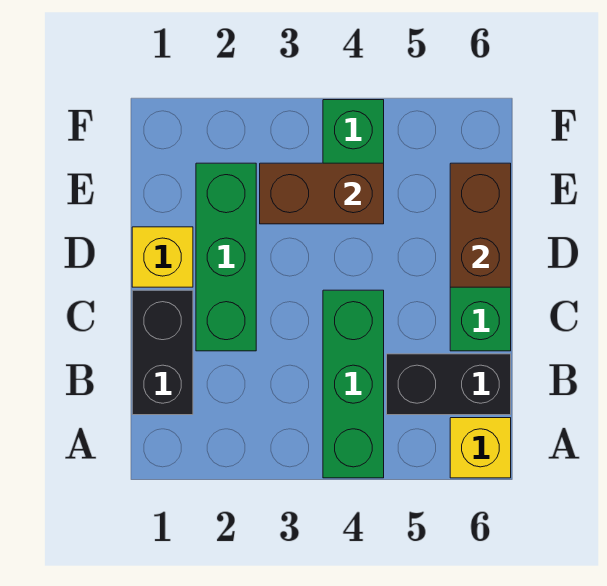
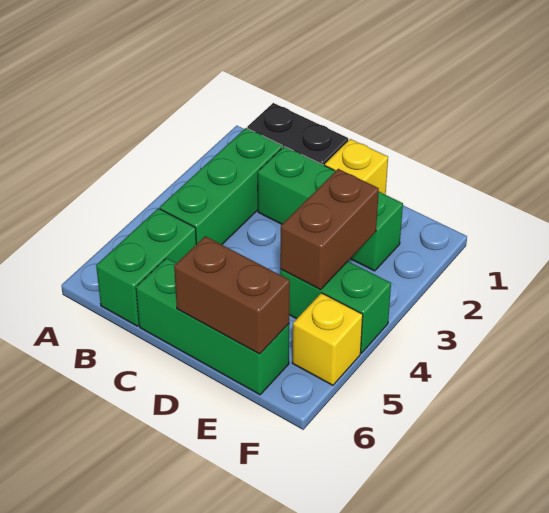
green brick A4:C4 level 1 -> green brick B2:B4 level 1
yellow brick A6 level 1 -> yellow brick F5 level 1
black brick B5:B6 level 1 -> green brick B5:B6 level 1

